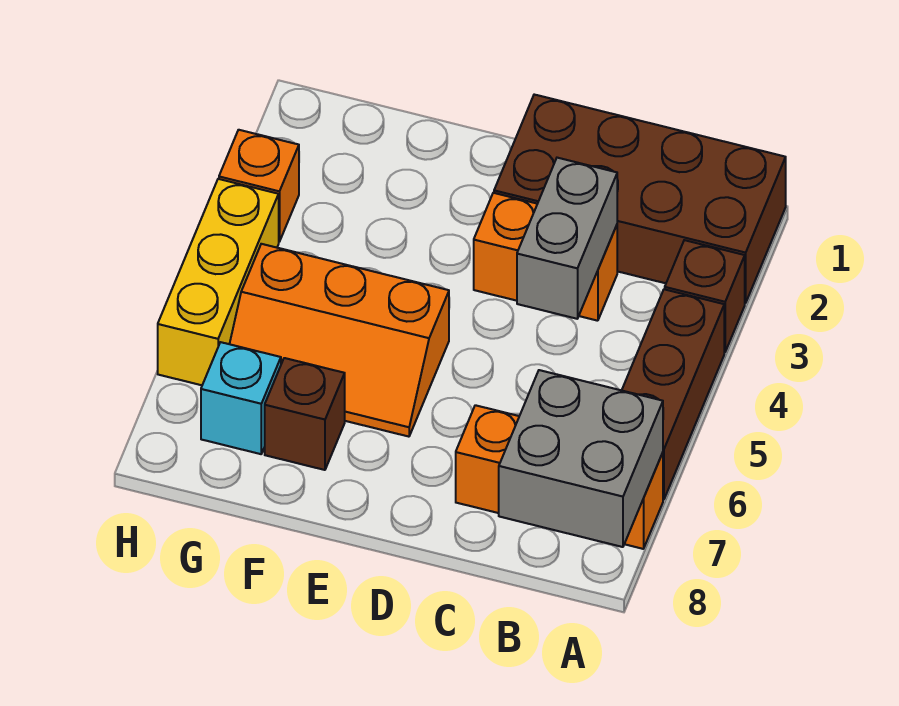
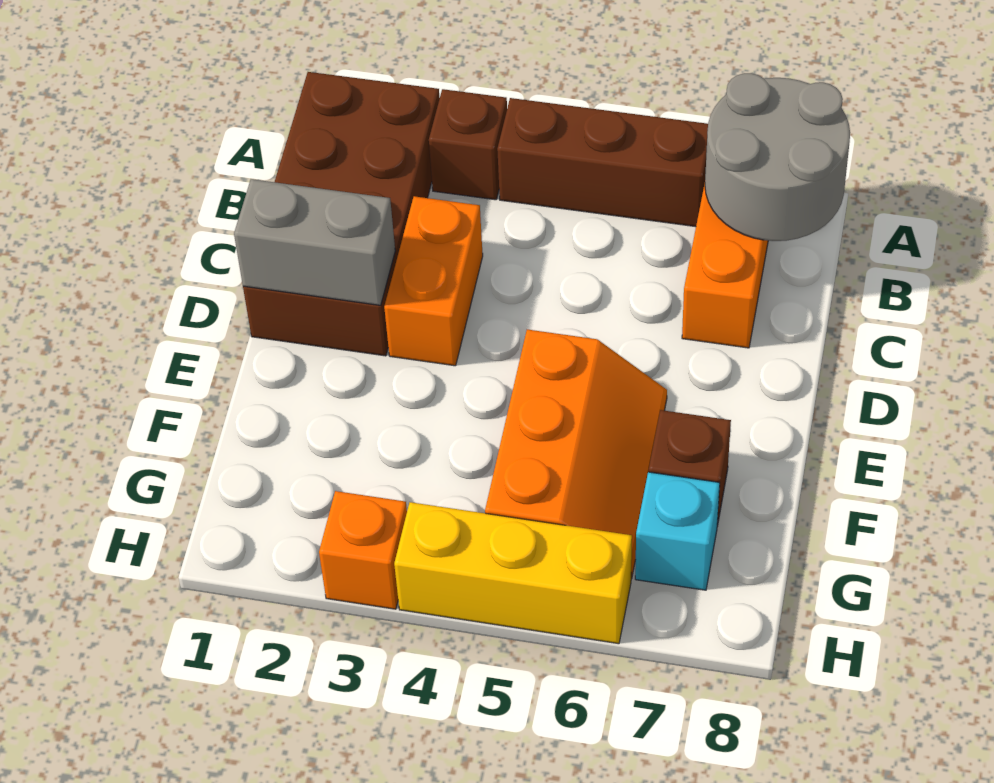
grey brick A7:B8 level 2 -> grey round brick A7:B8 level 2
grey brick C3:C4 level 2 -> grey brick D1:D2 level 2

